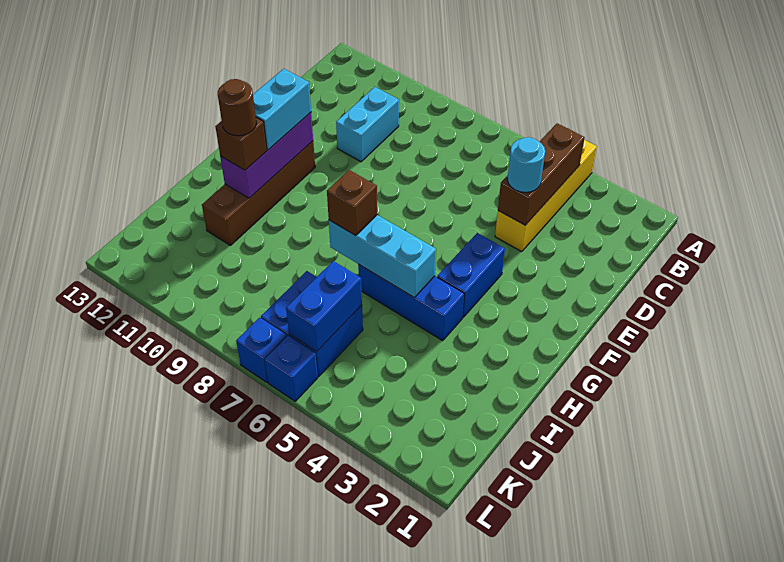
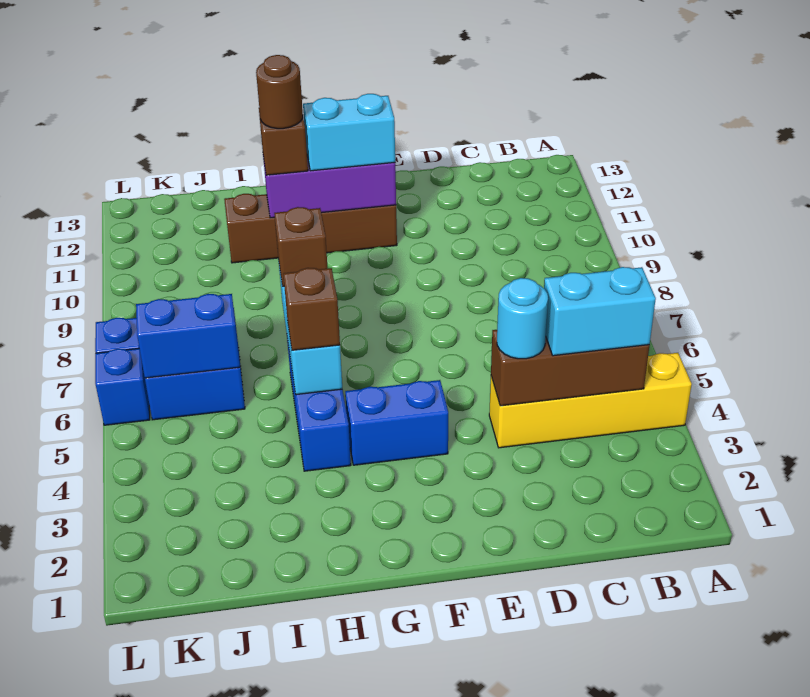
cyan brick C10:D10 level 1 -> cyan brick B4:C4 level 3
none -> brown brick H5 level 3

